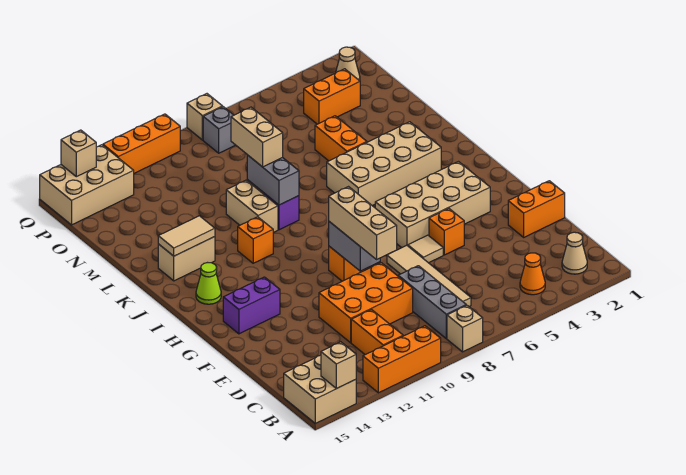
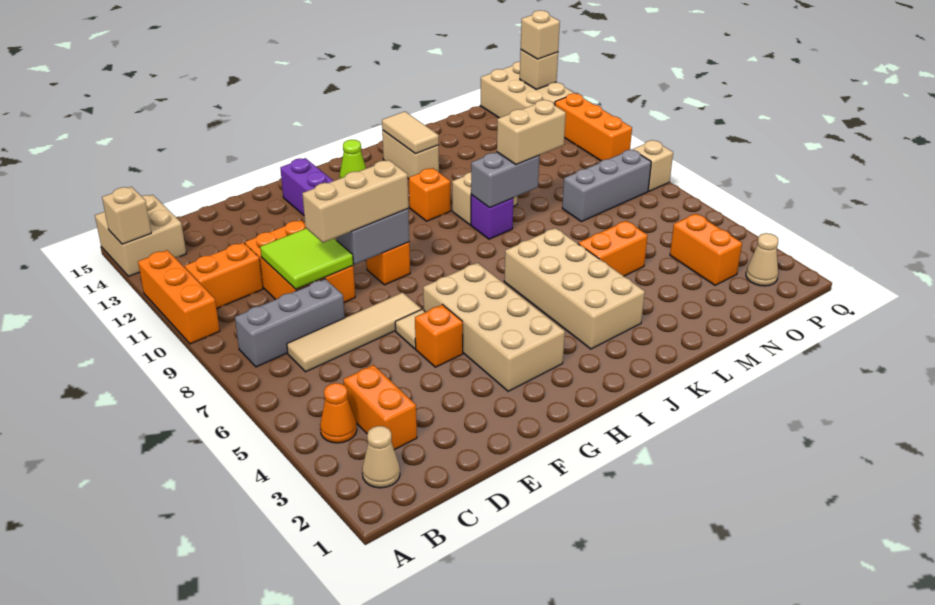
tan brick A8 level 1 -> tan brick Q14 level 3
none -> lime tile D9:E10 level 2
orange brick E1:E2 level 1 -> orange brick C3:C4 level 1
grey brick P8 level 1 -> grey brick N8:P8 level 1

